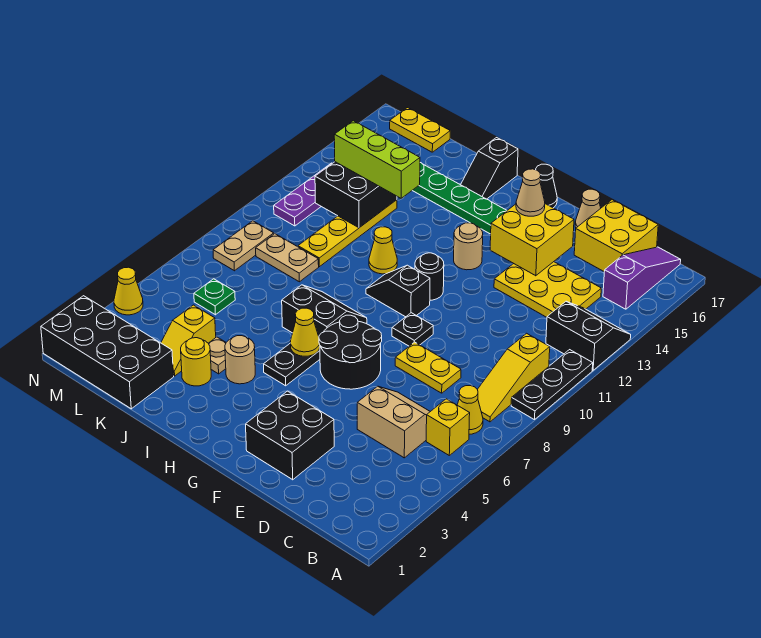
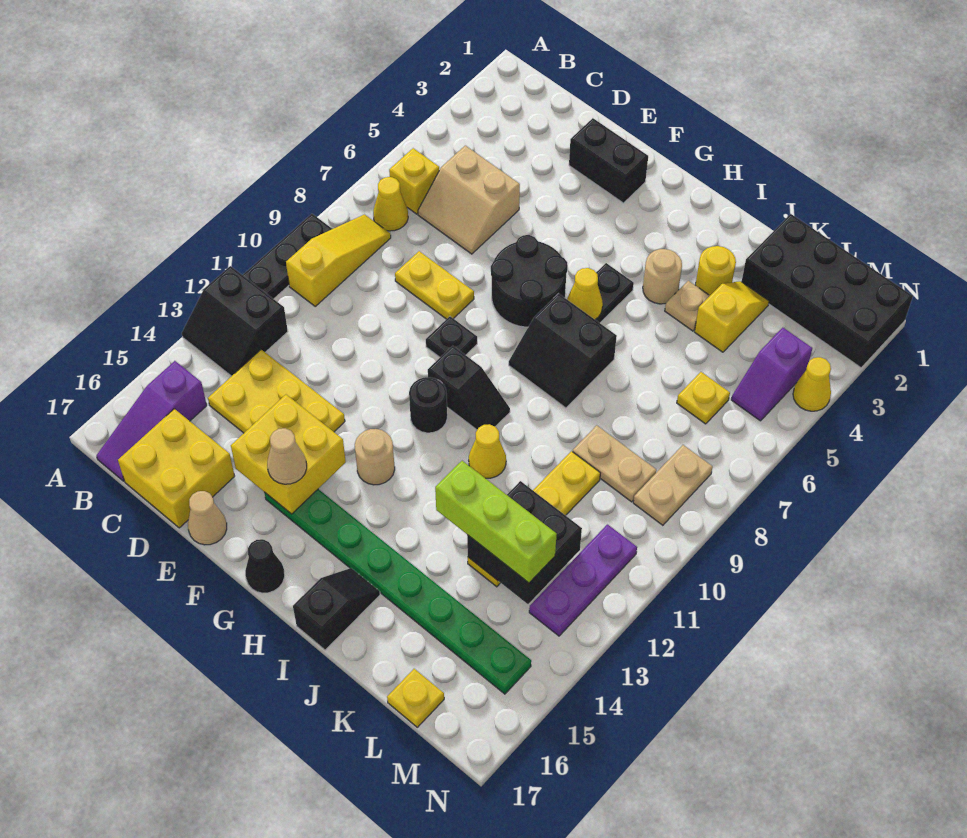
black brick E2:F3 level 1 -> black brick E2:F2 level 1
green plate L6 level 1 -> yellow plate L6 level 1
yellow plate L17:M17 level 1 -> yellow plate L17 level 1
none -> purple slope M4:M5 level 1 top 4

